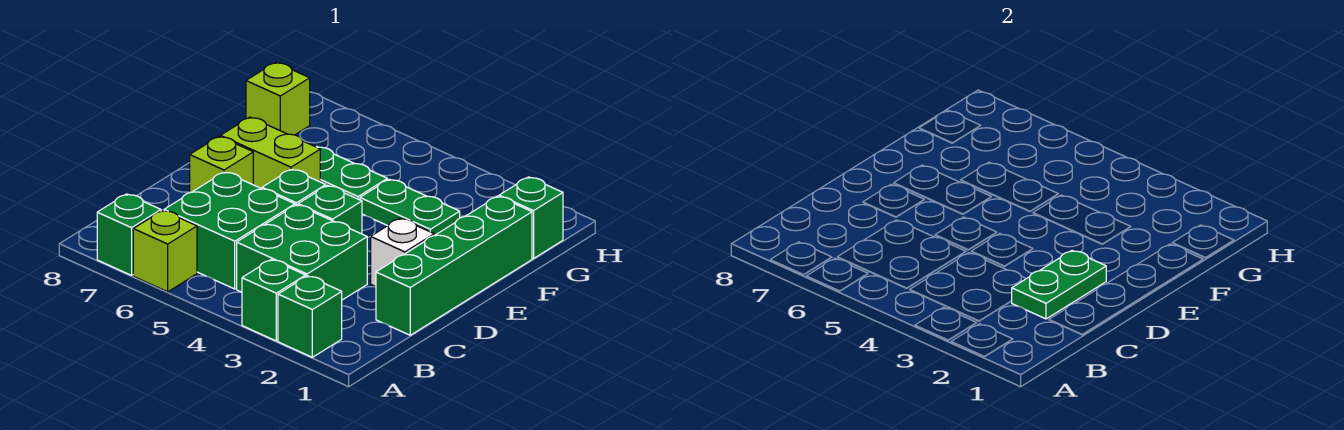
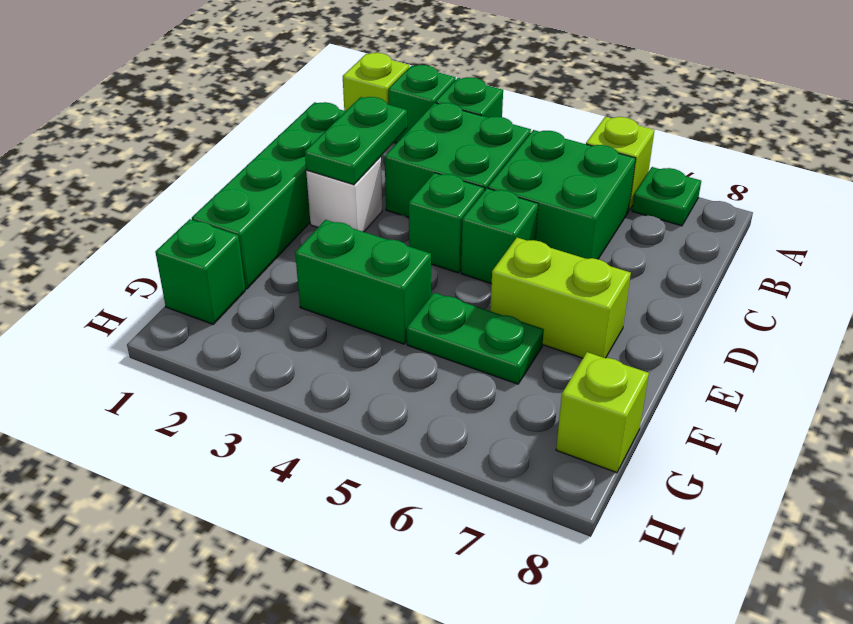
green brick A7 level 1 -> green plate A7 level 1
lime brick D7 level 1 -> lime brick A1 level 1
green plate F3:F4 level 1 -> green brick F3:F4 level 1

